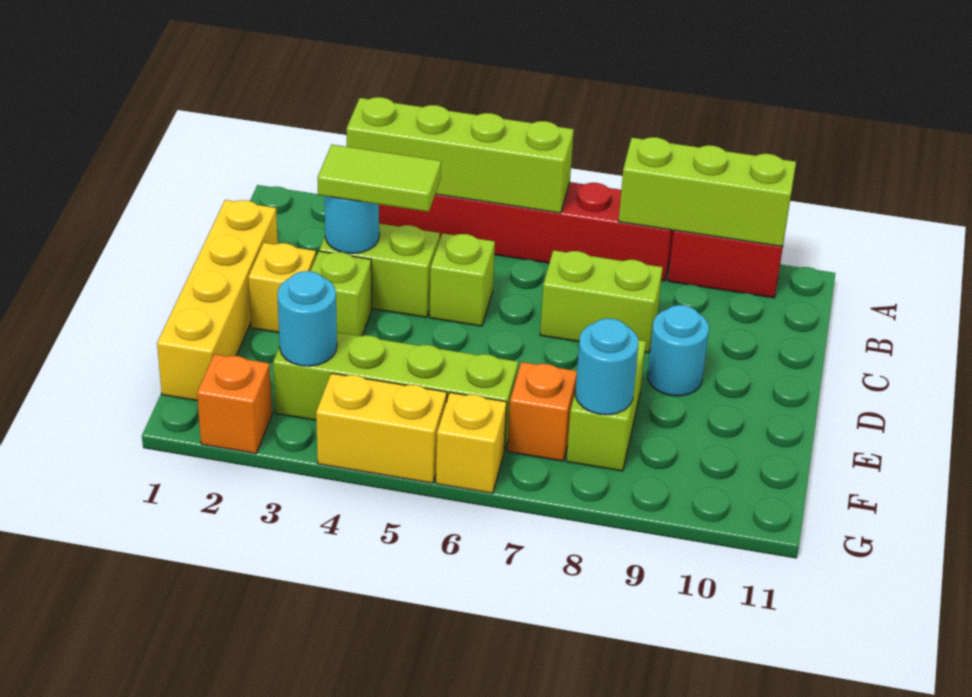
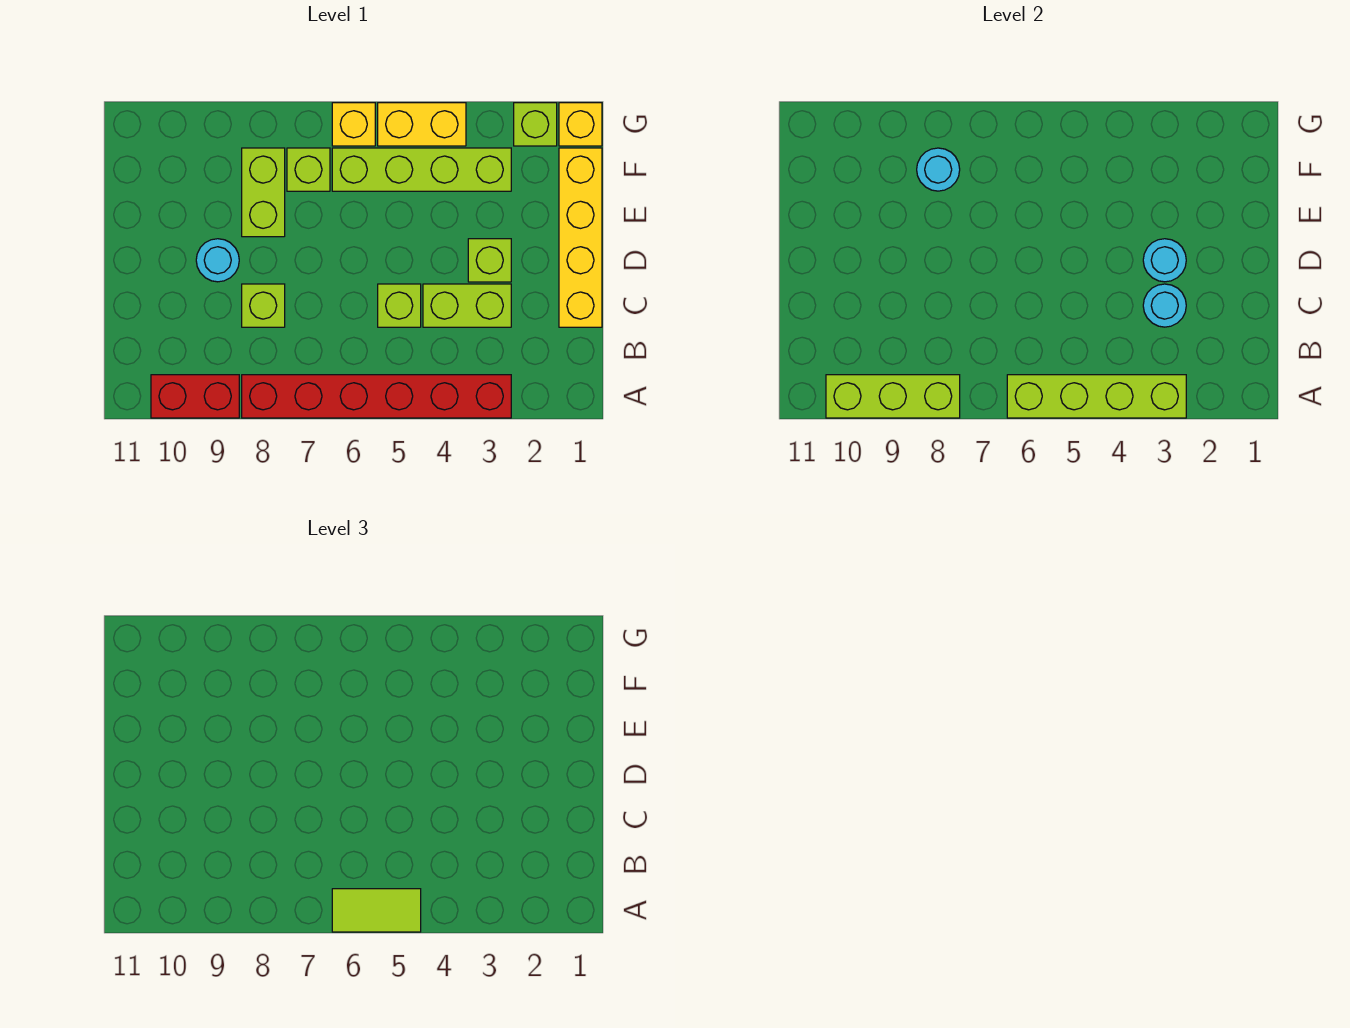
lime tile C3:C4 level 3 -> lime tile A5:A6 level 3
lime brick C7:C8 level 1 -> lime brick C8 level 1
yellow brick D2 level 1 -> yellow brick G1 level 1
cyan round brick F3 level 2 -> cyan round brick D3 level 2
orange brick F7 level 1 -> lime brick F7 level 1
orange brick G2 level 1 -> lime brick G2 level 1

